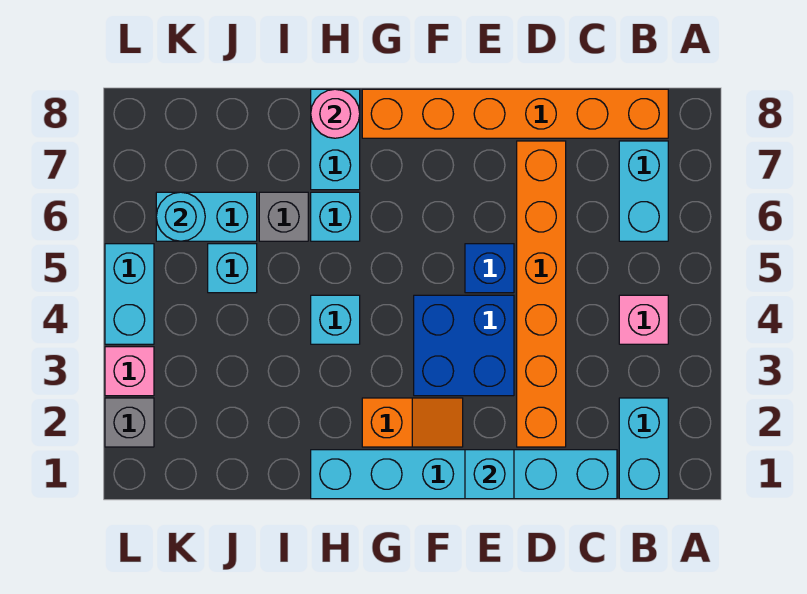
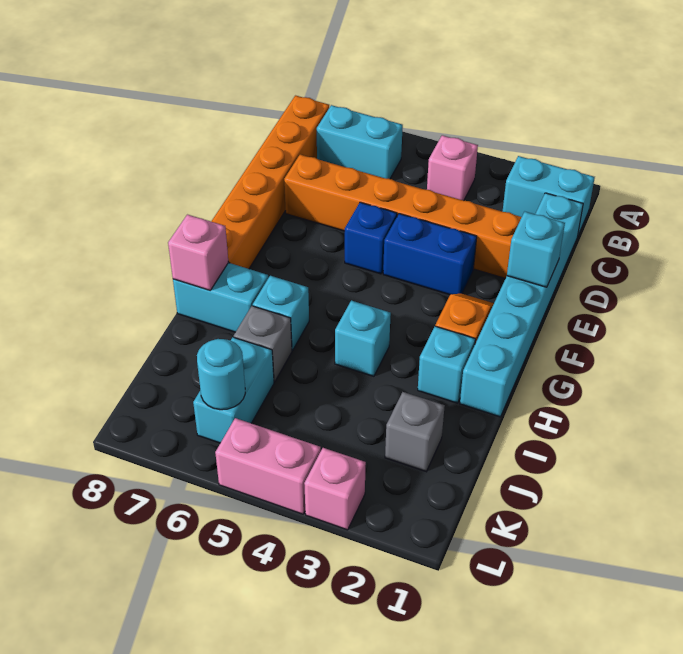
blue brick E3:F4 level 1 -> blue brick E3:E4 level 1
pink round brick H8 level 2 -> pink brick H8 level 2
cyan brick J5 level 1 -> cyan brick H2 level 1
grey brick L2 level 1 -> grey brick J2 level 1
cyan brick L4:L5 level 1 -> pink brick L4:L5 level 1

